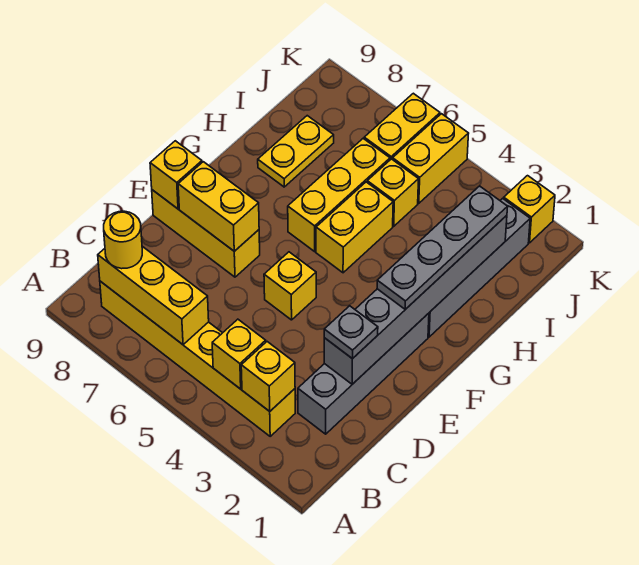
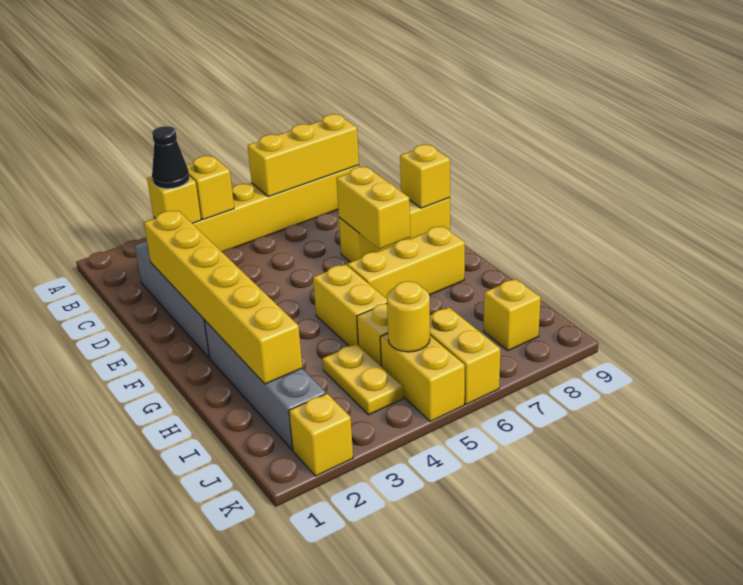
none -> black cone B3 level 3
yellow round brick B8 level 3 -> yellow round brick J5 level 2
grey brick D2:I2 level 2 -> yellow brick D2:I2 level 2
grey plate D2 level 3 -> none
yellow brick E5 level 1 -> yellow brick J8 level 1
yellow brick E7:E8 level 2 -> yellow brick E7:F7 level 2
grey plate F2:I2 level 3 -> none
yellow brick G6:I6 level 1 -> yellow brick G6:G8 level 1
yellow plate H8:I8 level 1 -> yellow plate I4:J4 level 1

